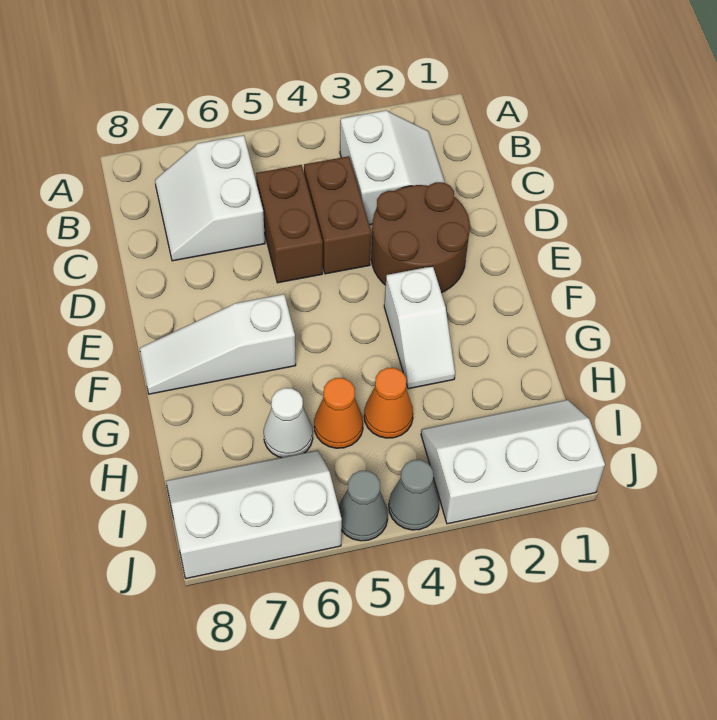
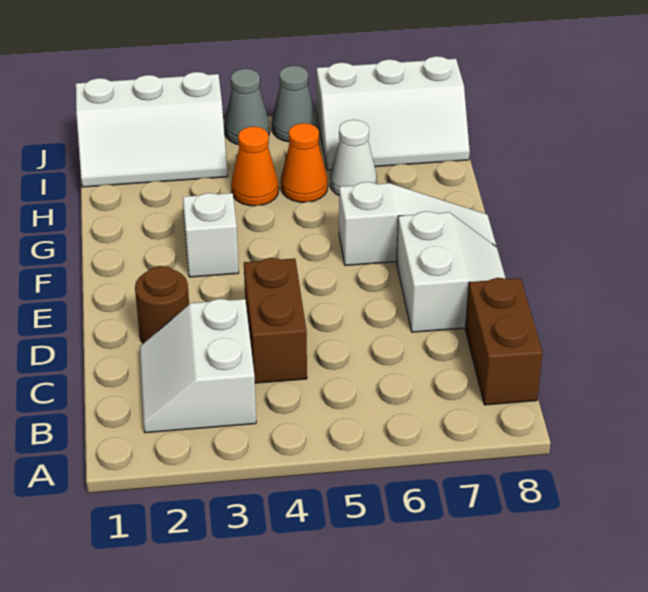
white slope B6:C7 level 1 top 6 -> white slope D7:E8 level 1 top 7
brown brick C5:D5 level 1 -> brown brick B8:C8 level 1
brown round brick D2:E3 level 1 -> brown round brick D2 level 1

